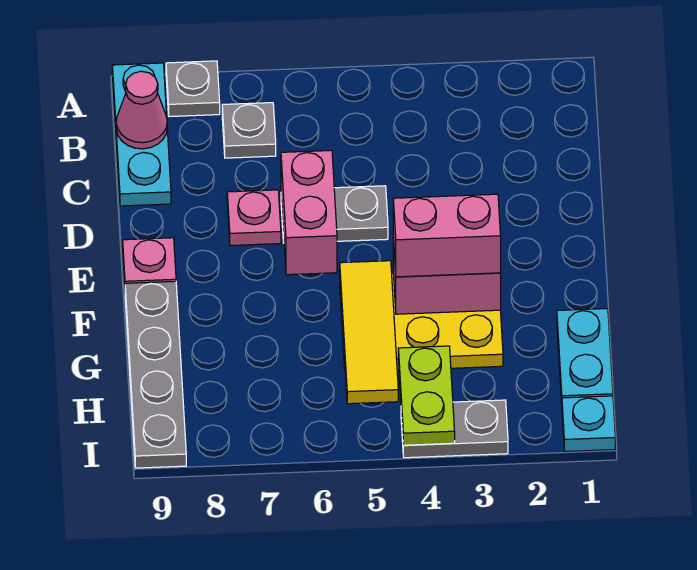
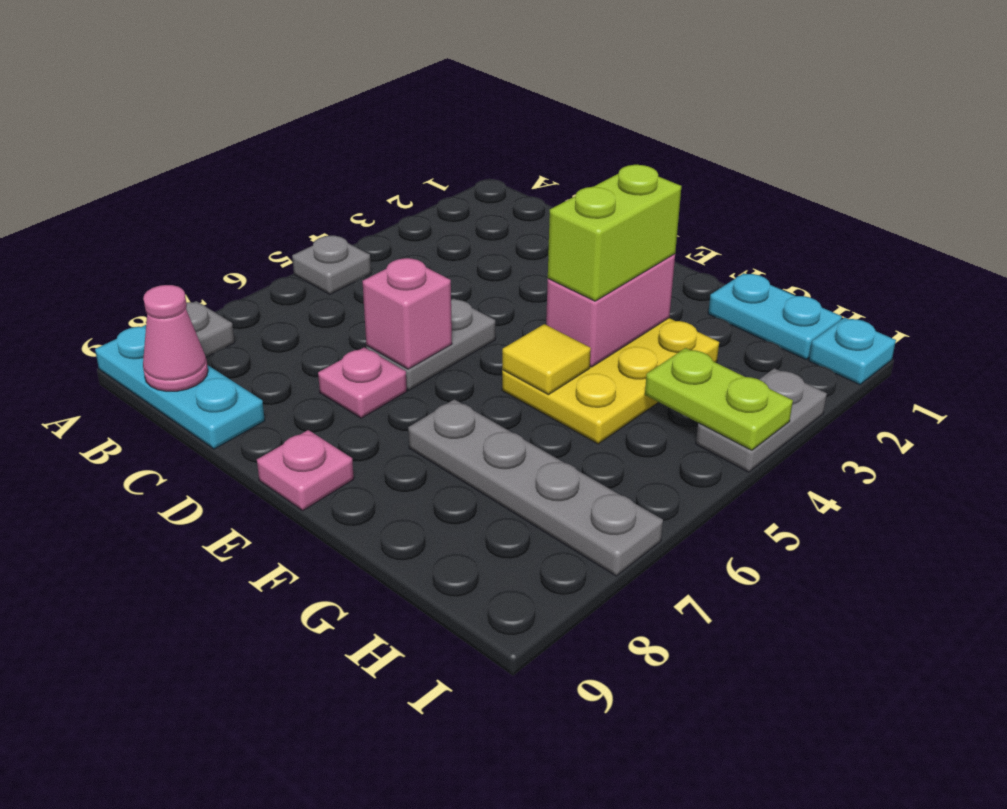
grey plate B7 level 1 -> grey plate A5 level 1
pink brick D6:E6 level 2 -> pink brick D6 level 2
pink brick F3:F4 level 3 -> lime brick F3:F4 level 3
yellow tile F5:H5 level 2 -> yellow tile F5 level 2
grey plate F9:I9 level 1 -> grey plate F7:I7 level 1

